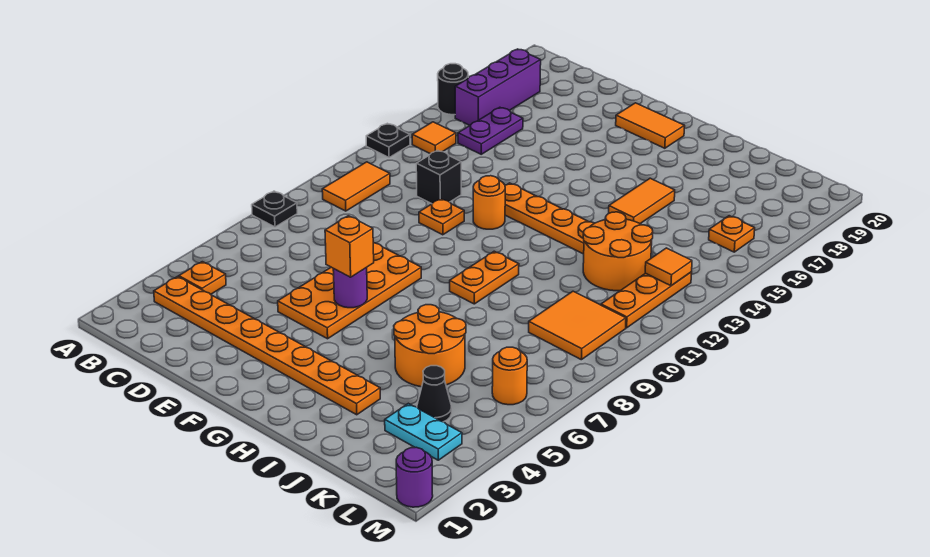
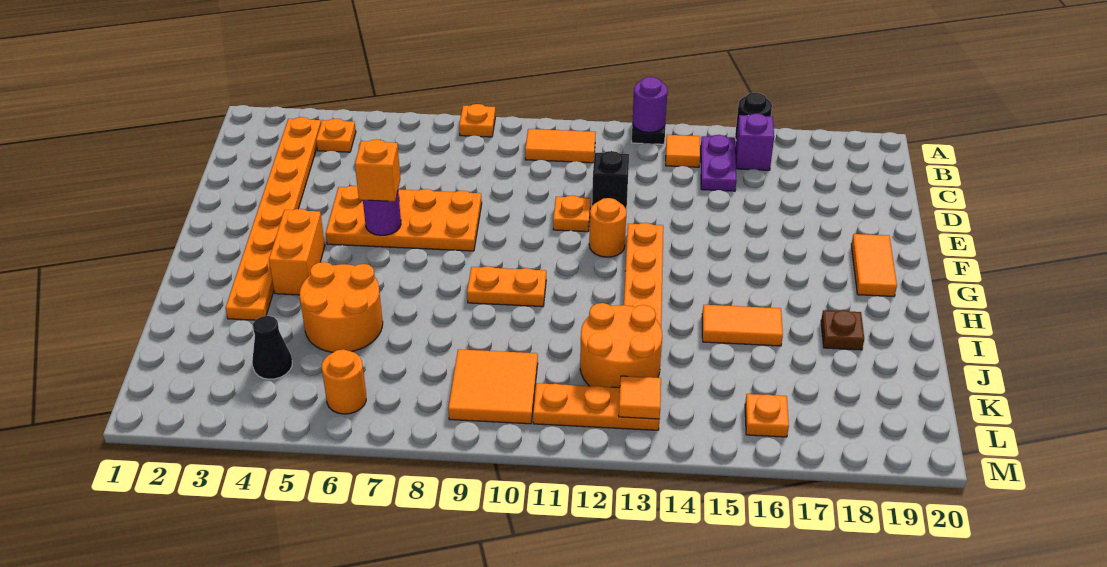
black plate A8 level 1 -> orange plate A8 level 1
purple brick B16:B18 level 1 -> purple brick B16 level 1
purple plate C15:C16 level 1 -> purple plate B15:C15 level 1
none -> orange brick G4:H4 level 1
none -> brown plate I18 level 1
cyan plate K3:L3 level 1 -> none
purple round brick M1 level 1 -> purple round brick A13 level 2

